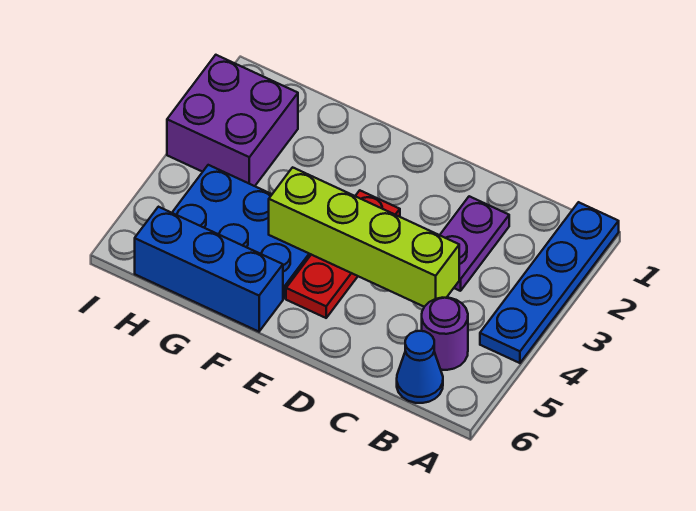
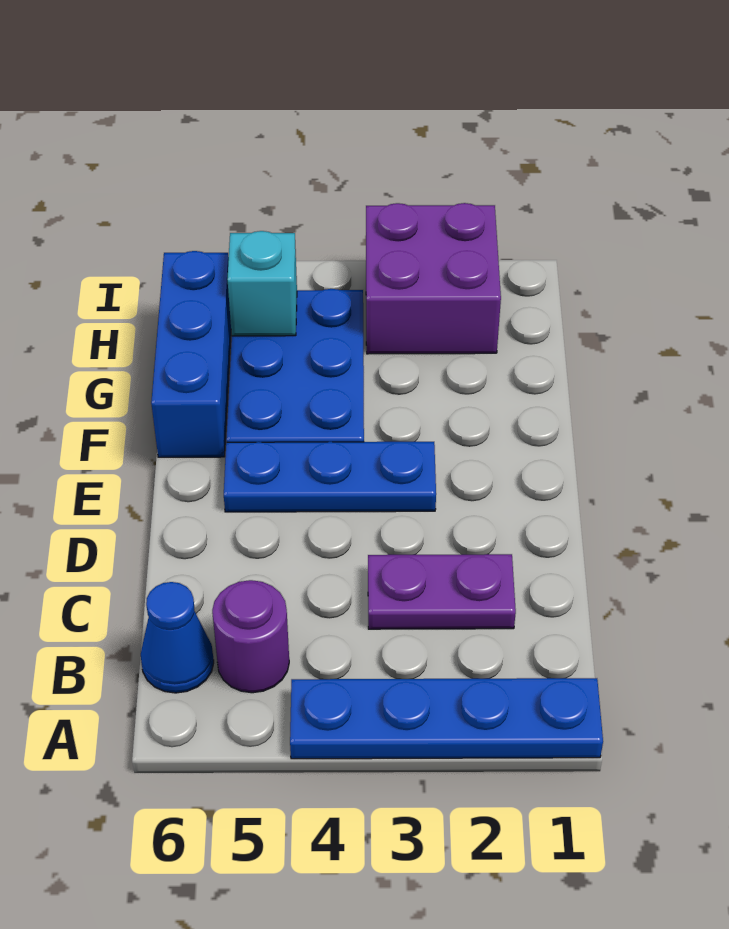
lime brick C4:F4 level 2 -> none
red plate E3:E5 level 1 -> blue plate E3:E5 level 1
none -> cyan brick H5 level 2

